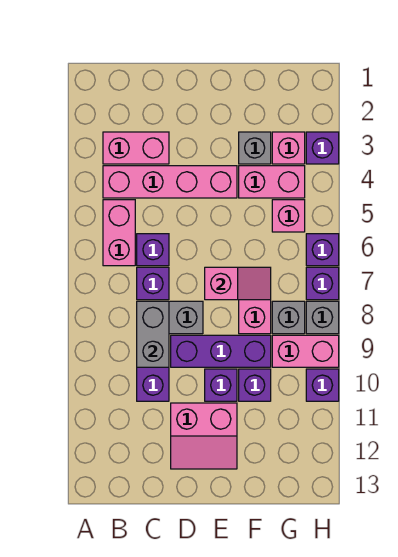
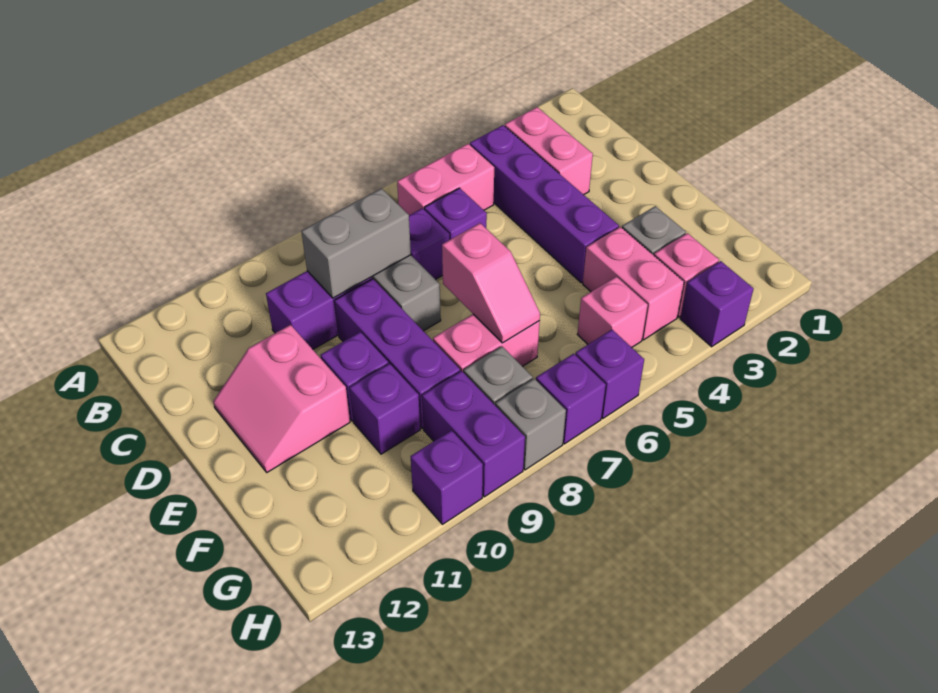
pink brick B4:E4 level 1 -> purple brick B4:E4 level 1
pink brick G9:H9 level 1 -> purple brick G9:H9 level 1

